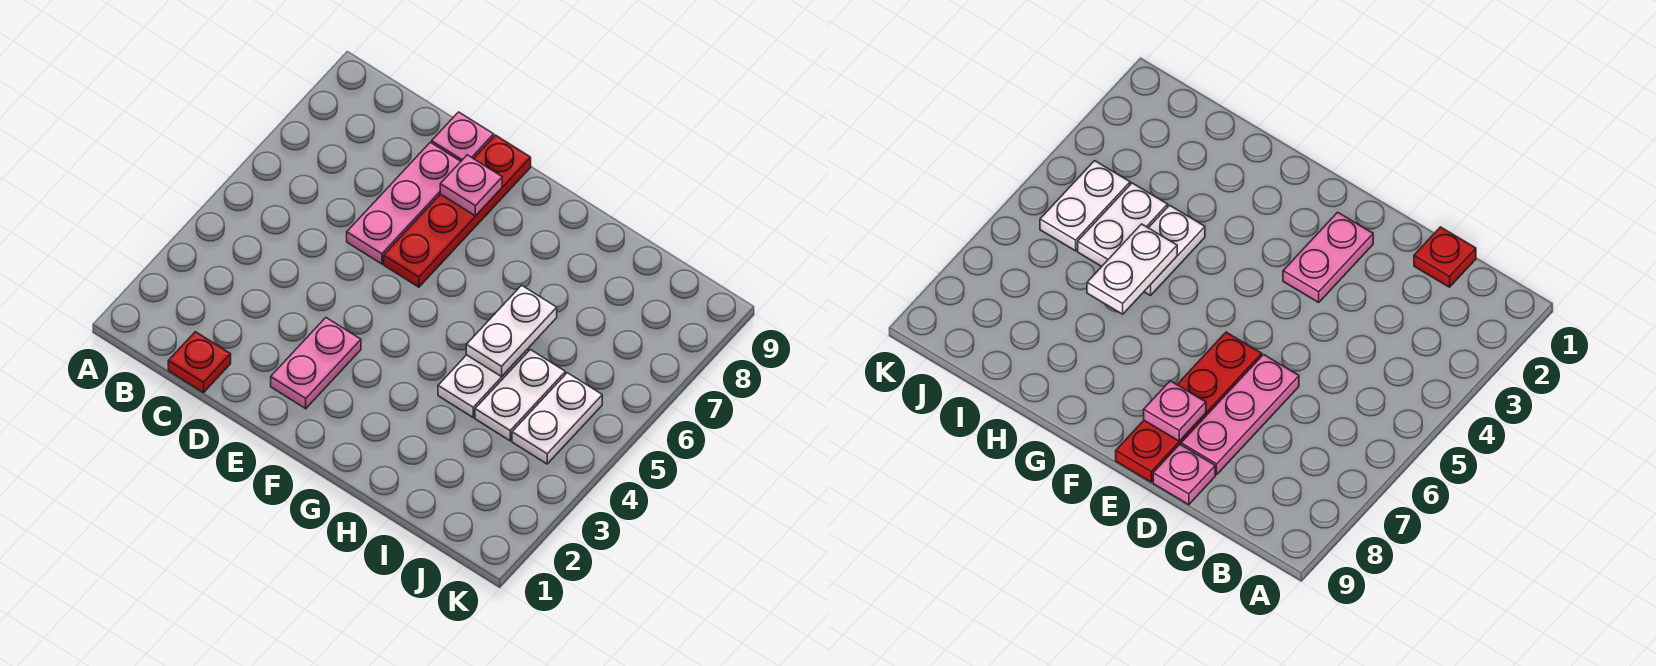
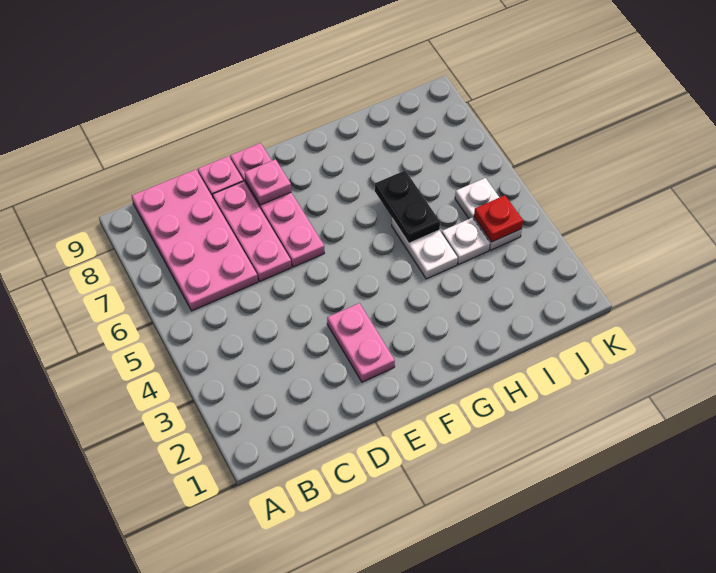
none -> pink plate B6:C9 level 1
red plate C1 level 1 -> red plate J4 level 2
red plate E6:E9 level 1 -> pink plate E6:E9 level 1
white plate H5:H6 level 2 -> black plate H5:H6 level 2
white plate I4:I5 level 1 -> white plate I4 level 1

